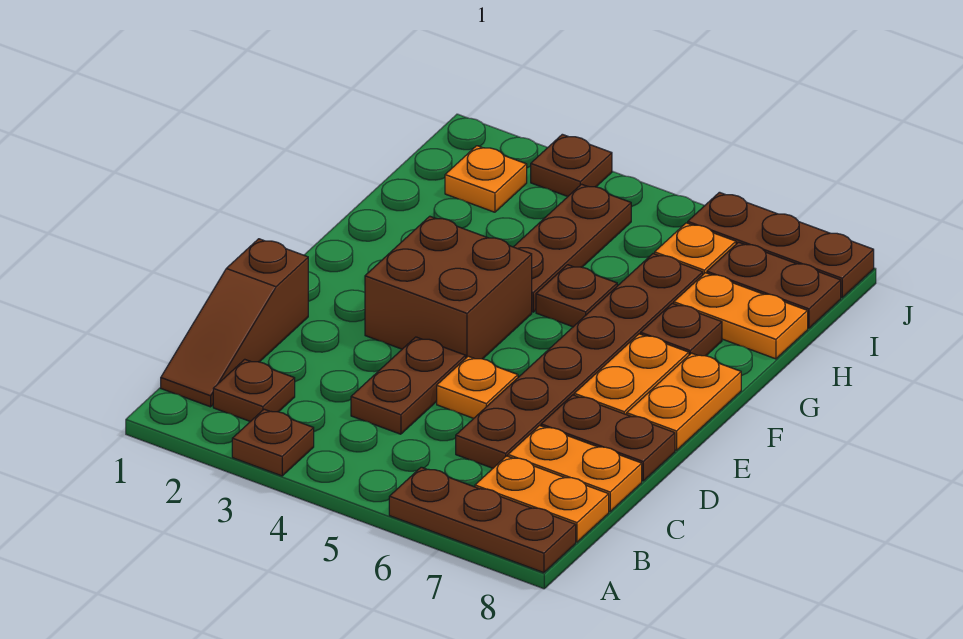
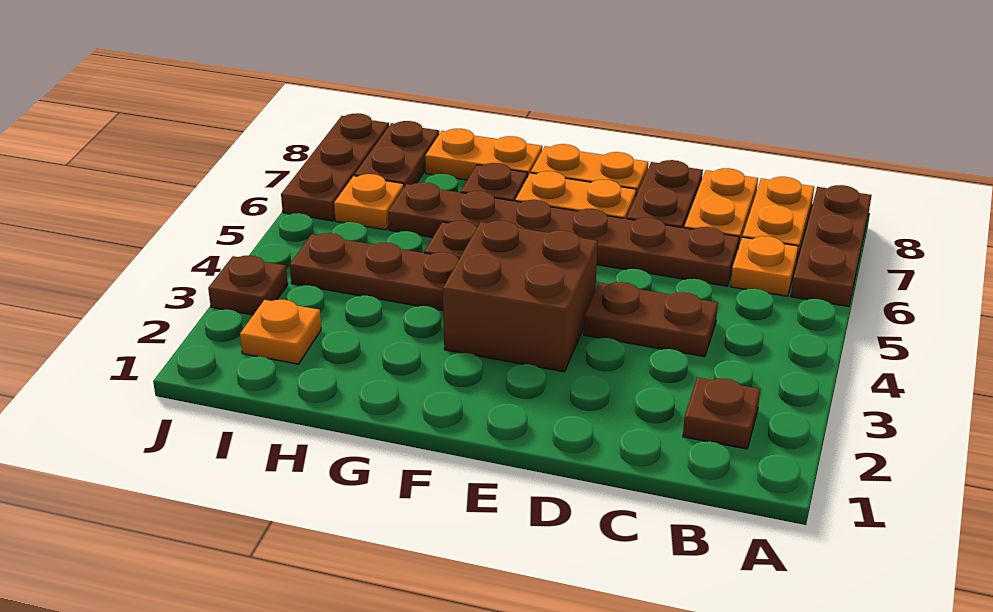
brown plate A3 level 1 -> none
brown slope B1:D1 level 1 top D -> none
orange plate D5 level 1 -> orange plate B6 level 1
orange plate H7:H8 level 1 -> orange plate G8:H8 level 1

